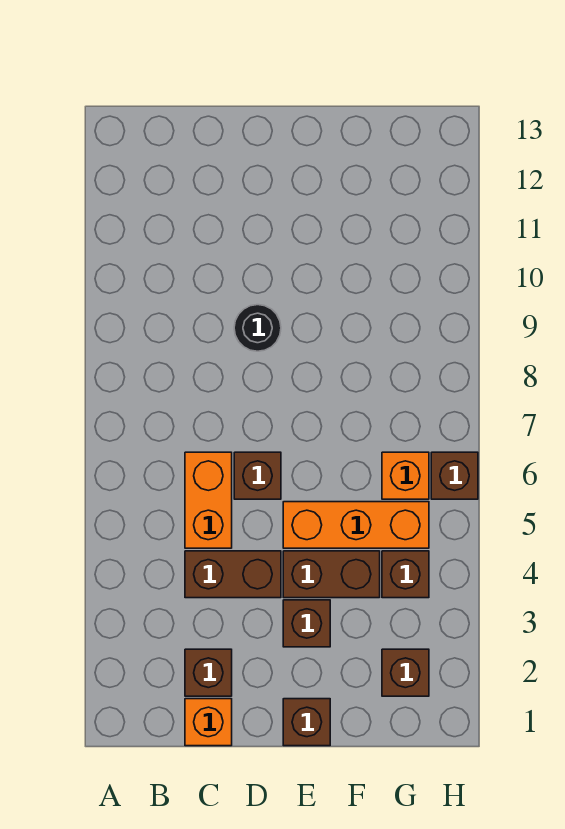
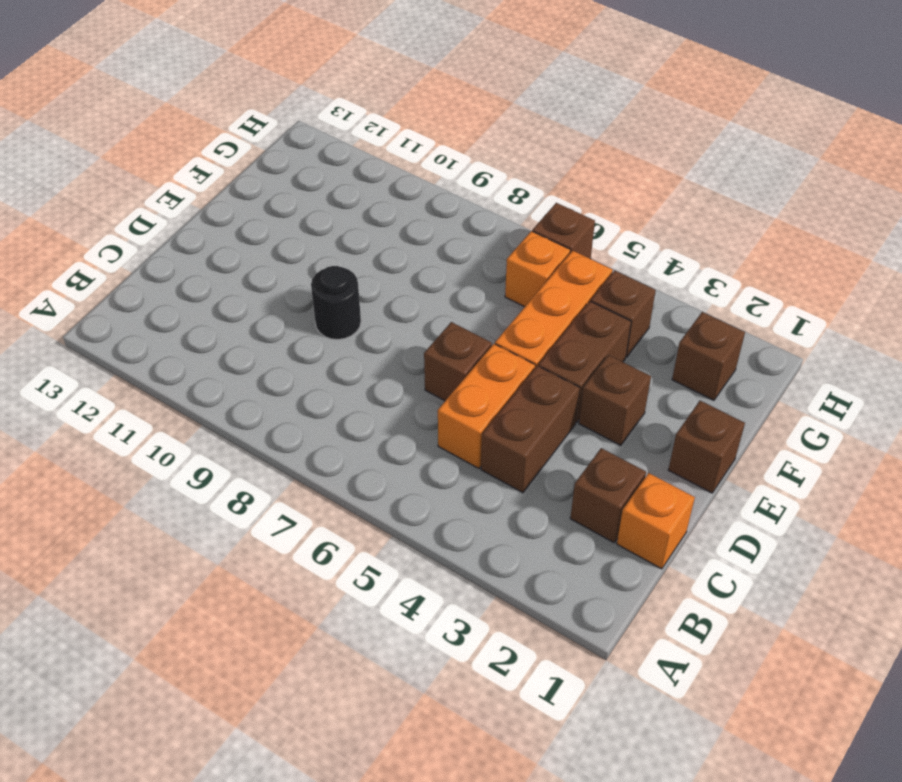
orange brick C5:C6 level 1 -> orange brick C5:D5 level 1

